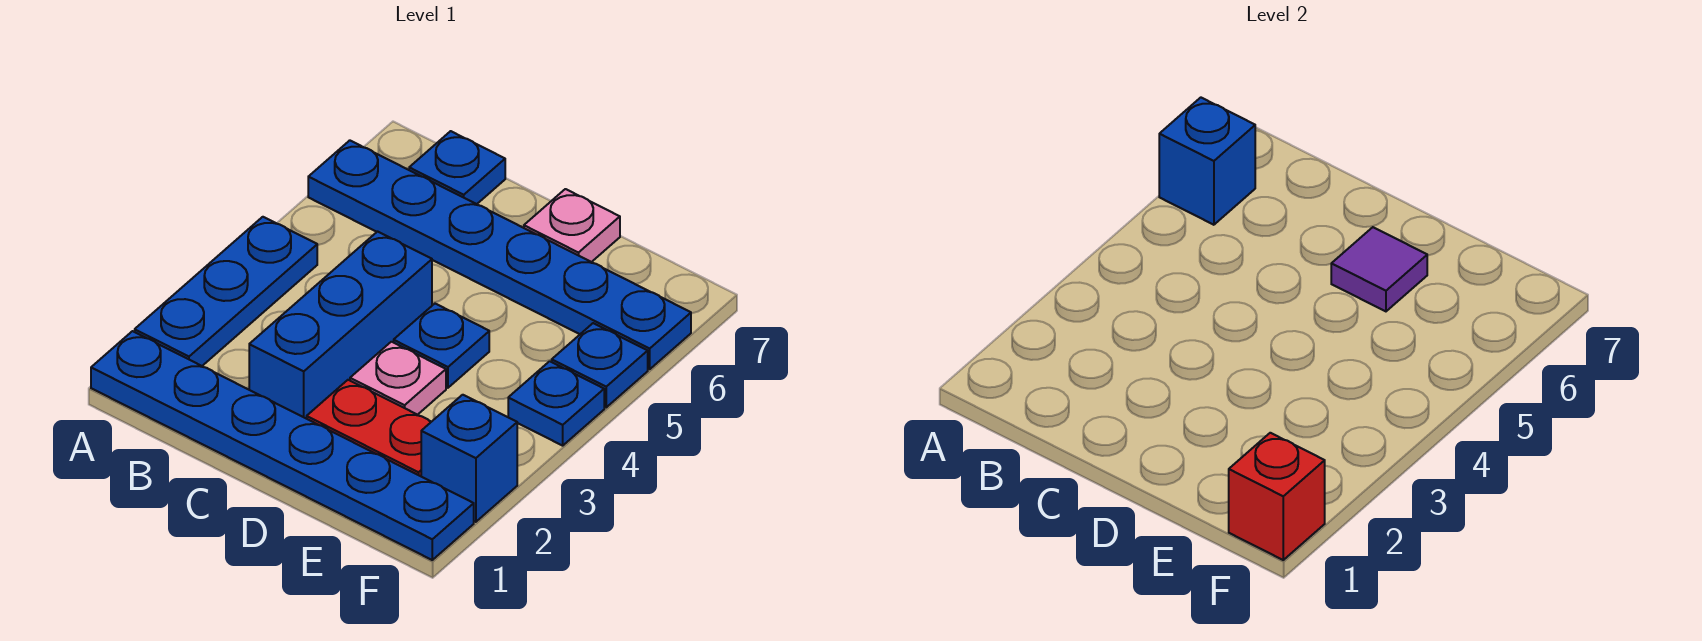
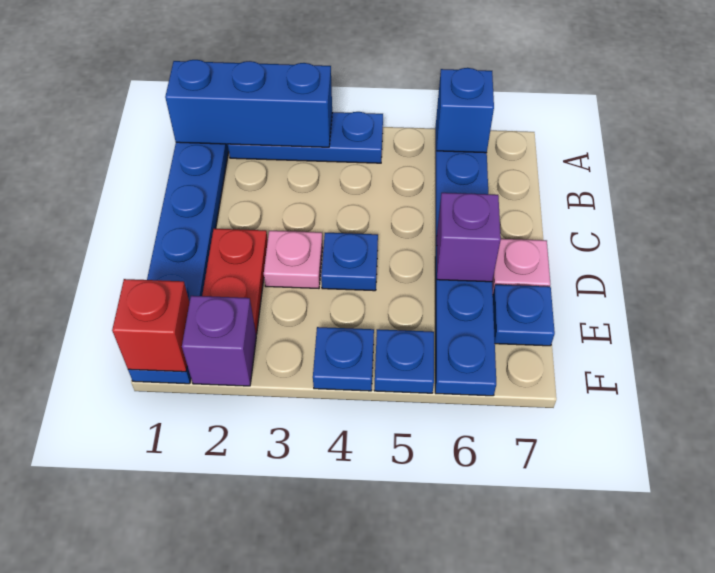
blue plate B7 level 1 -> blue plate E7 level 1
blue brick C2:C4 level 1 -> blue brick A1:A3 level 2
purple tile D6 level 2 -> purple brick D6 level 2
blue brick F2 level 1 -> purple brick F2 level 1

